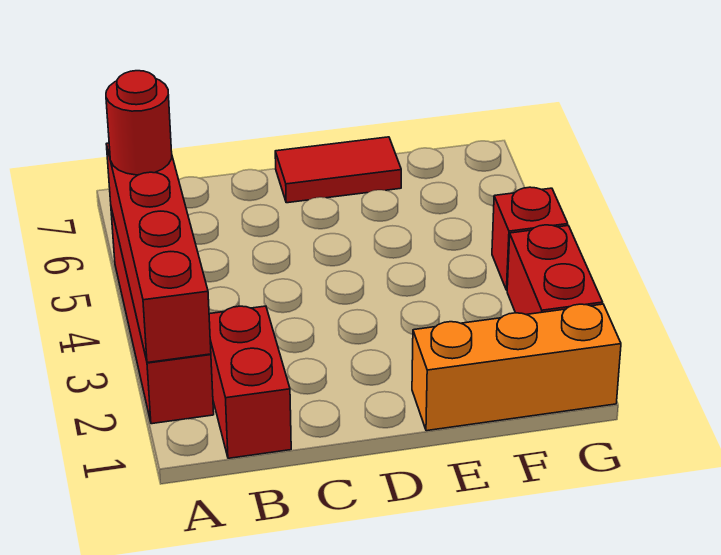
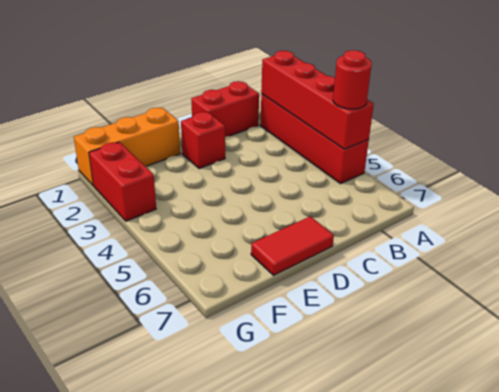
red brick B1:B2 level 1 -> red brick B1:C1 level 1
red brick G4 level 1 -> red brick D2 level 1

